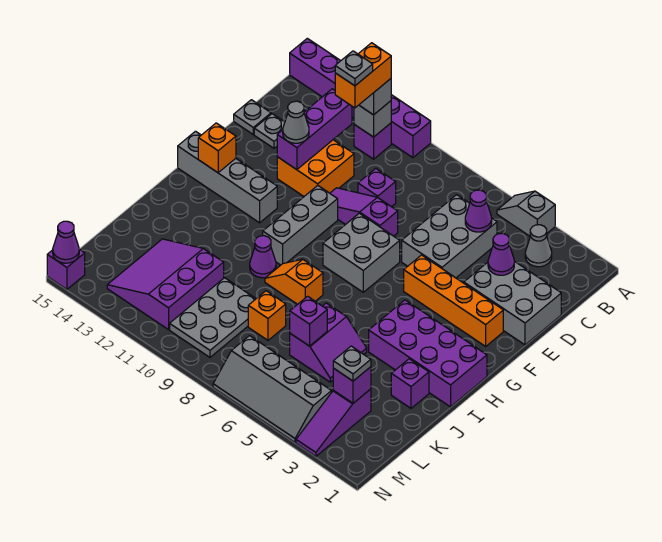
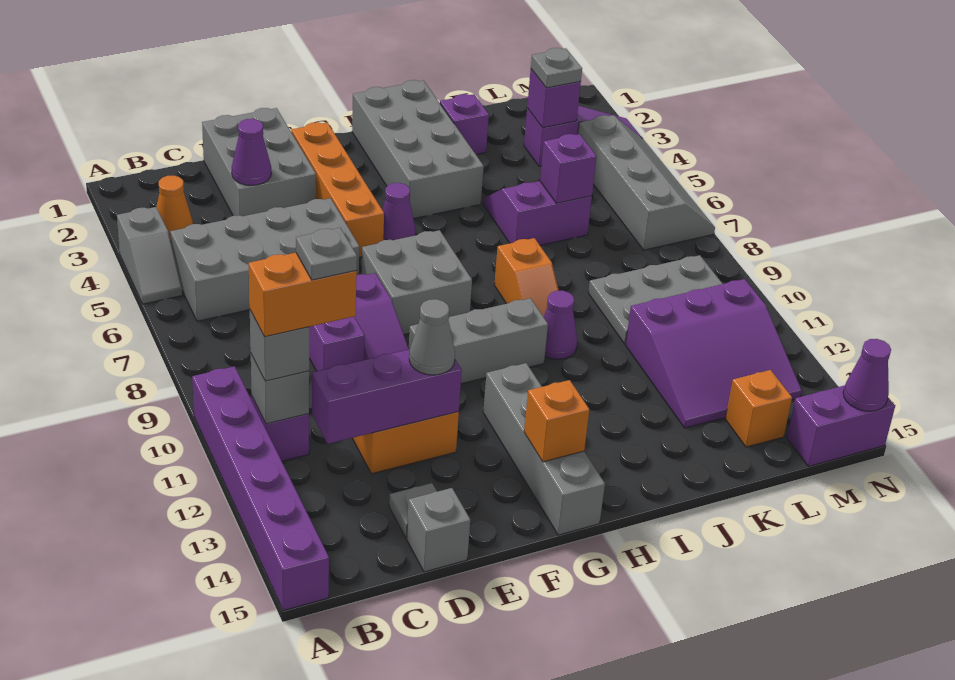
grey cone B3 level 1 -> orange cone B3 level 1
grey brick C5:E6 level 1 -> grey brick B5:E6 level 1
purple cone C5 level 2 -> purple cone G5 level 1
grey plate D15 level 1 -> grey brick D15 level 1
purple brick H1:I4 level 1 -> grey brick H1:I4 level 1
orange brick K8 level 1 -> orange brick L14 level 1
purple brick N15 level 1 -> purple brick M15:N15 level 1

